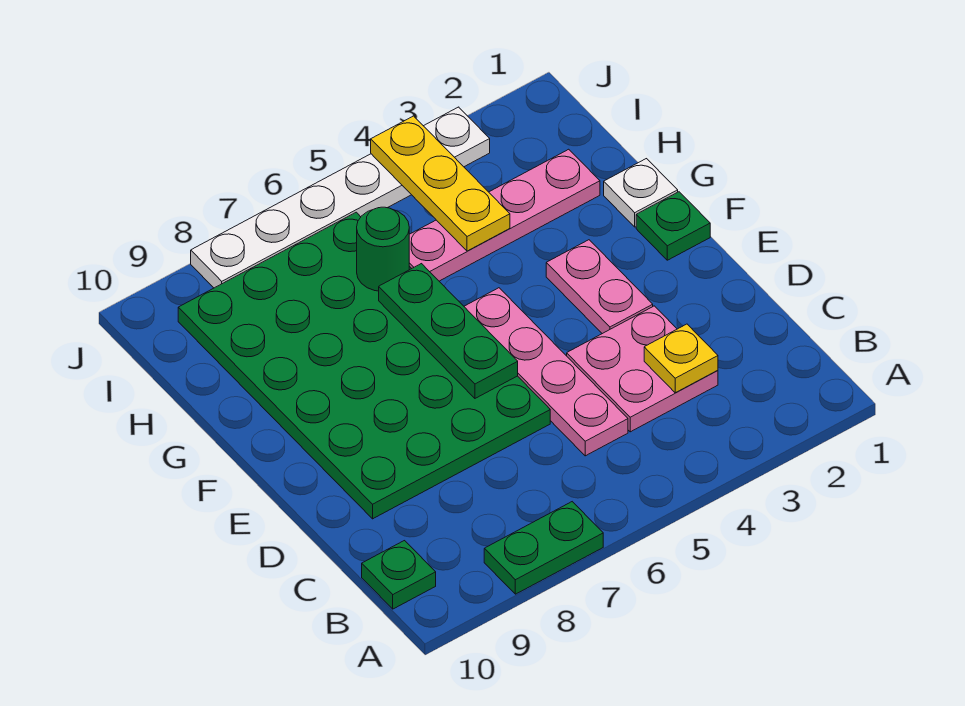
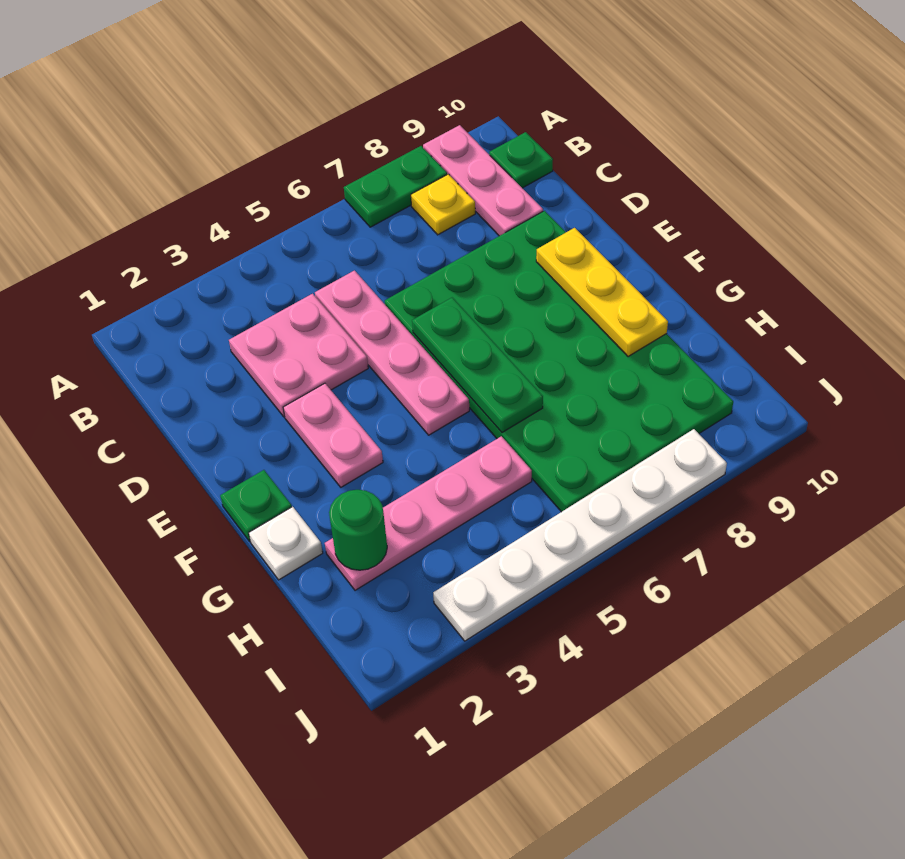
none -> pink plate A9:C9 level 1
yellow plate C3 level 2 -> yellow plate B8 level 1
yellow plate H4:J4 level 2 -> yellow plate E9:G9 level 2
green round brick H6 level 2 -> green round brick H2 level 2

